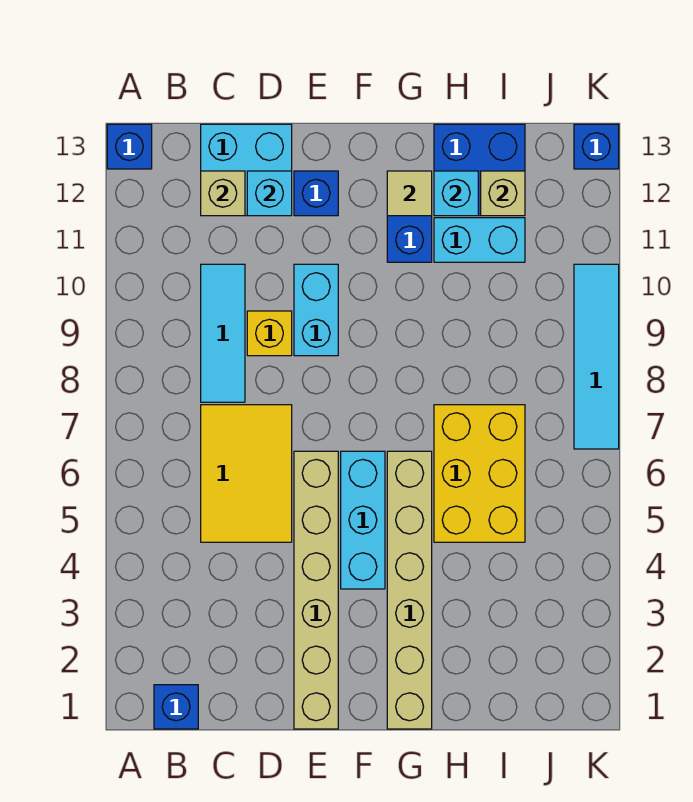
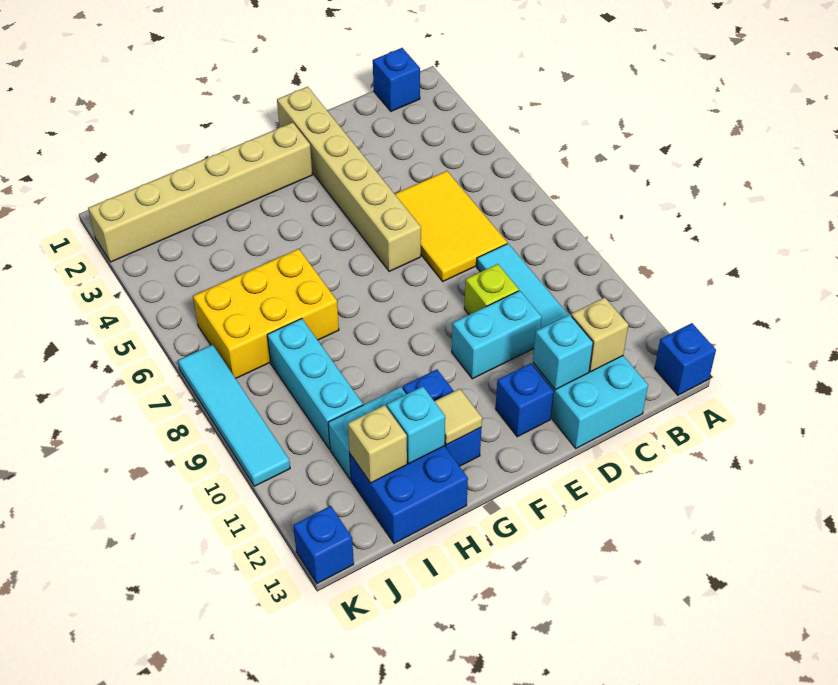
yellow brick D9 level 1 -> lime brick D9 level 1
cyan brick E9:E10 level 1 -> cyan brick D10:E10 level 1
cyan brick F4:F6 level 1 -> cyan brick I8:I10 level 1
tan brick G1:G6 level 1 -> tan brick F2:K2 level 1
yellow brick H5:I7 level 1 -> yellow brick H6:J7 level 1

